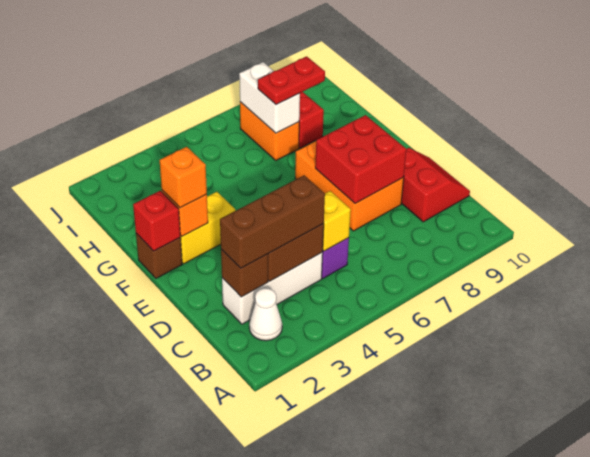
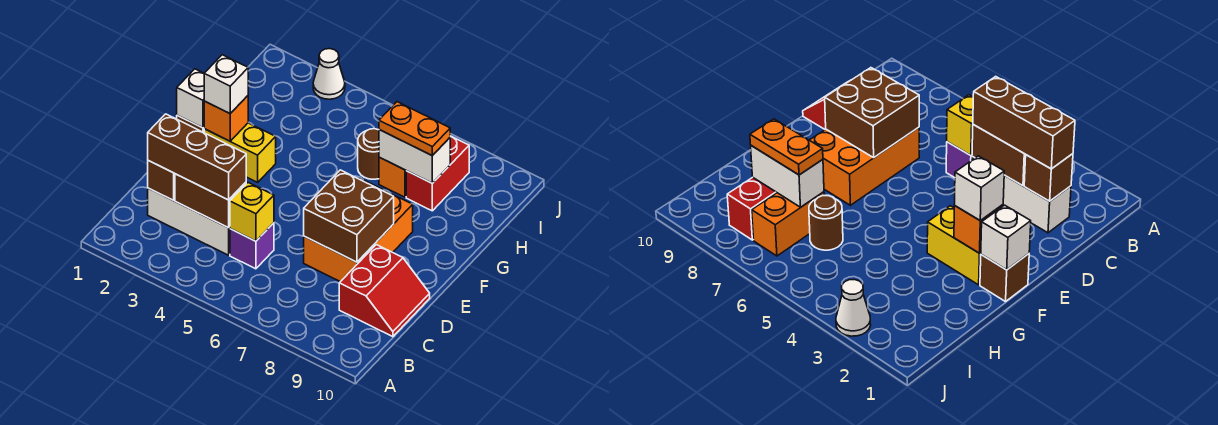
white cone B2 level 1 -> white cone J3 level 1
red brick D7:E8 level 2 -> brown brick D7:E8 level 2
red brick F1 level 2 -> white brick F1 level 2
orange brick F2 level 3 -> white brick F2 level 3
none -> brown round brick H6 level 1
white brick H7:I7 level 2 -> white brick H7:H8 level 2
red plate H7:H8 level 3 -> orange plate H7:H8 level 3

